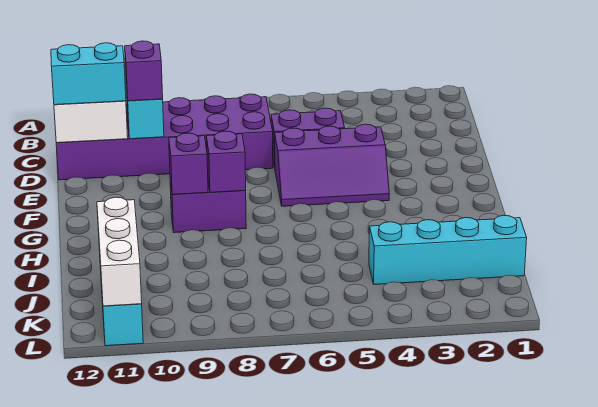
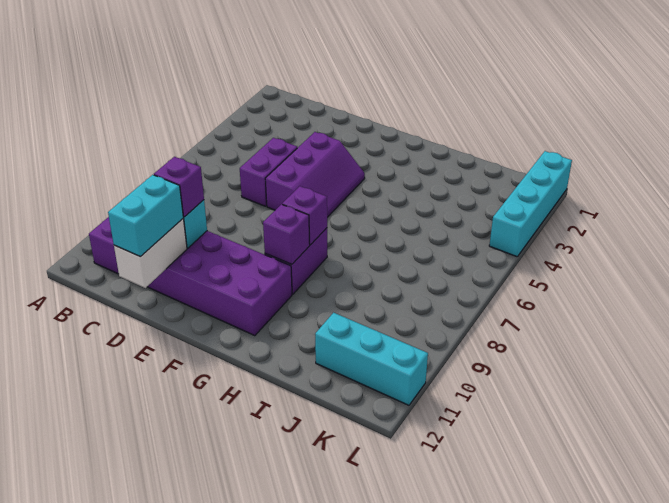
purple brick C7:D12 level 1 -> purple brick B10:G11 level 1
cyan brick J1:J4 level 1 -> cyan brick L1:L4 level 1
white brick J11:L11 level 2 -> none

